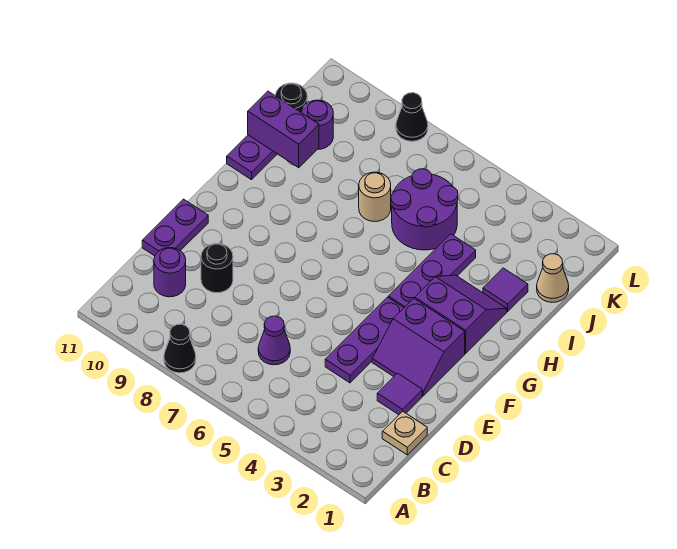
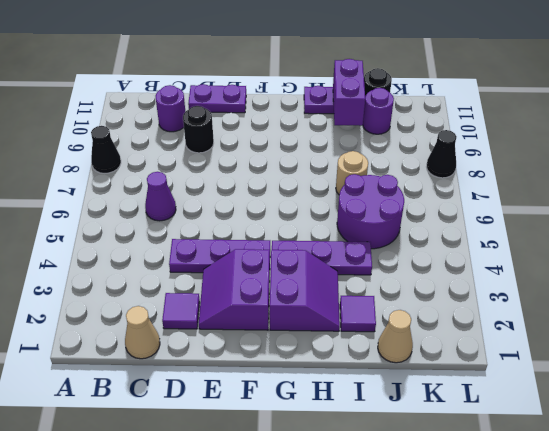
tan plate C1 level 1 -> tan cone C1 level 1

